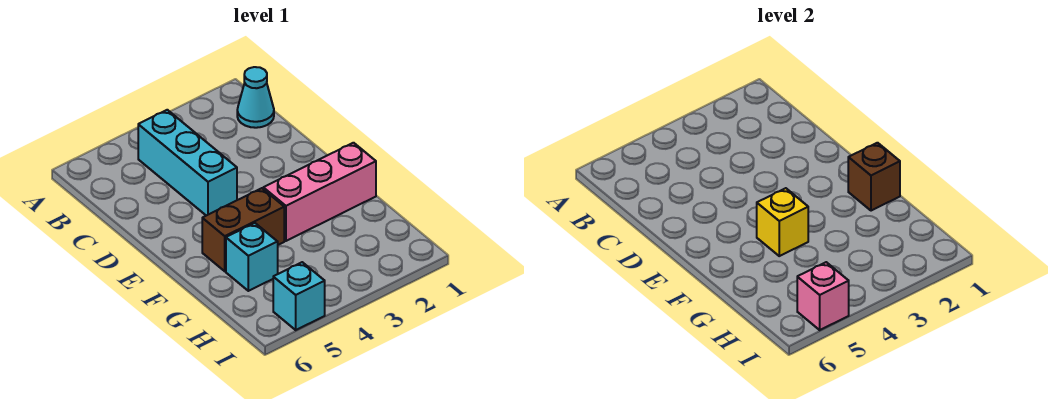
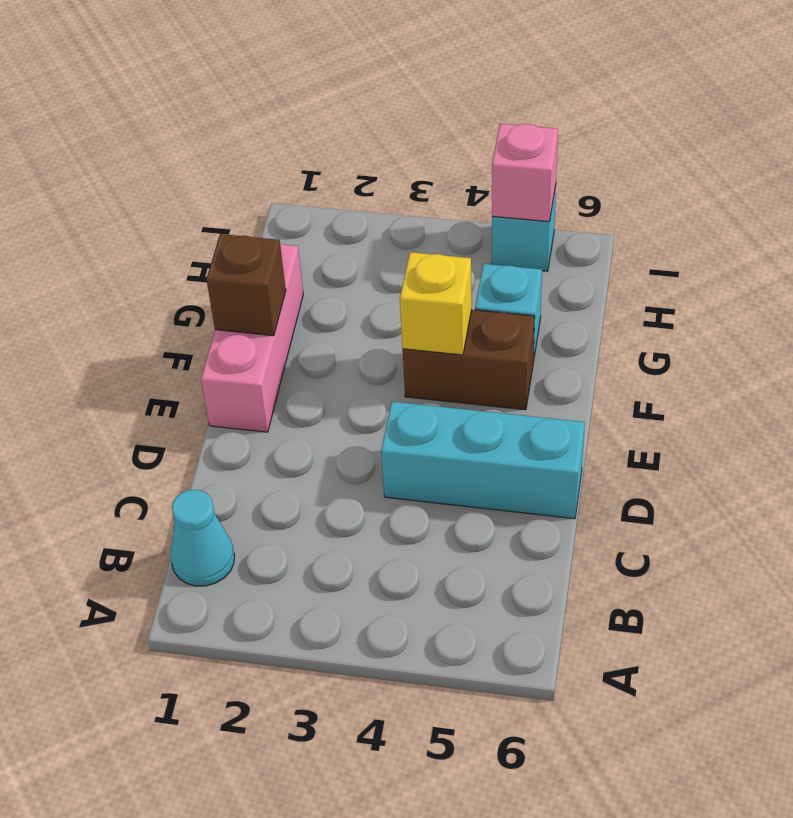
cyan brick B4:D4 level 1 -> cyan brick D4:D6 level 1
pink brick F1:F3 level 1 -> pink brick E1:G1 level 1

